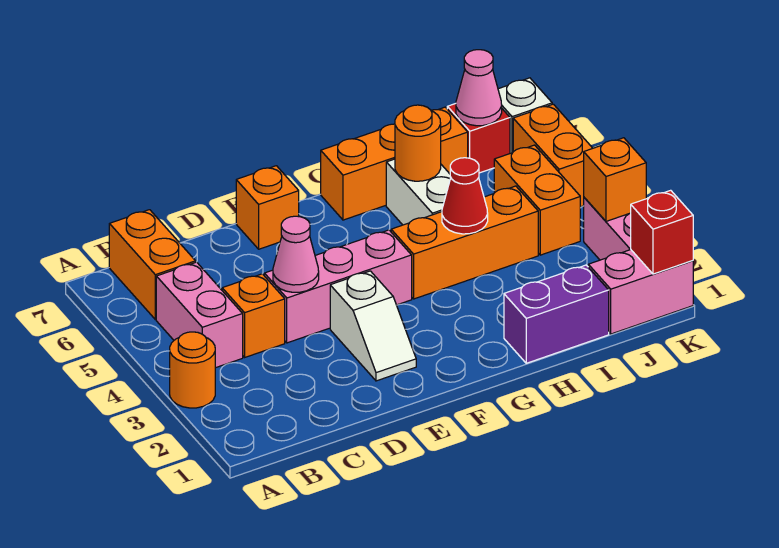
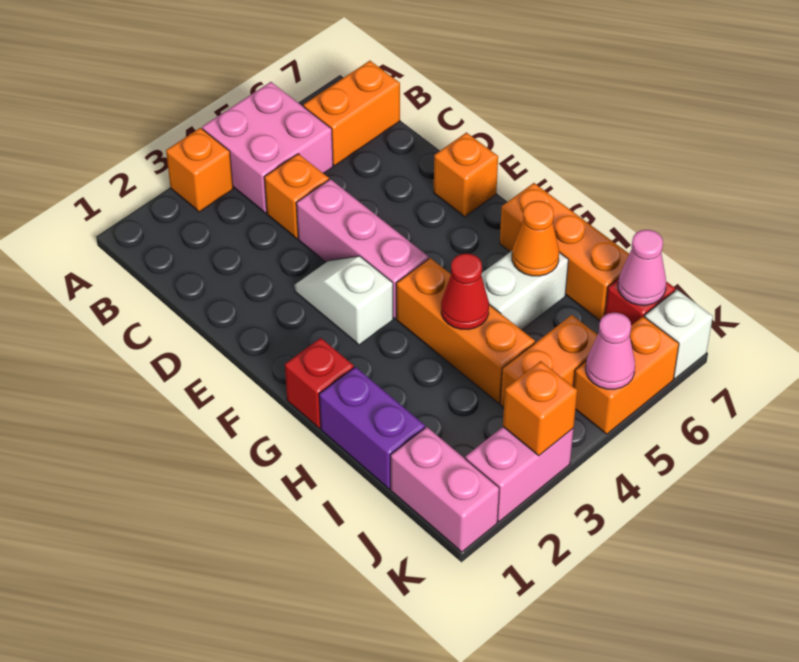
orange round brick A3 level 1 -> orange brick A3 level 1
pink brick B4:B5 level 1 -> pink brick A4:B5 level 1
pink cone D4 level 2 -> pink cone K5 level 2
white slope E2:E3 level 1 top 3 -> white slope E3:F3 level 1 top F
orange round brick H6 level 2 -> orange cone H6 level 2
red brick K1 level 2 -> red brick G1 level 1

